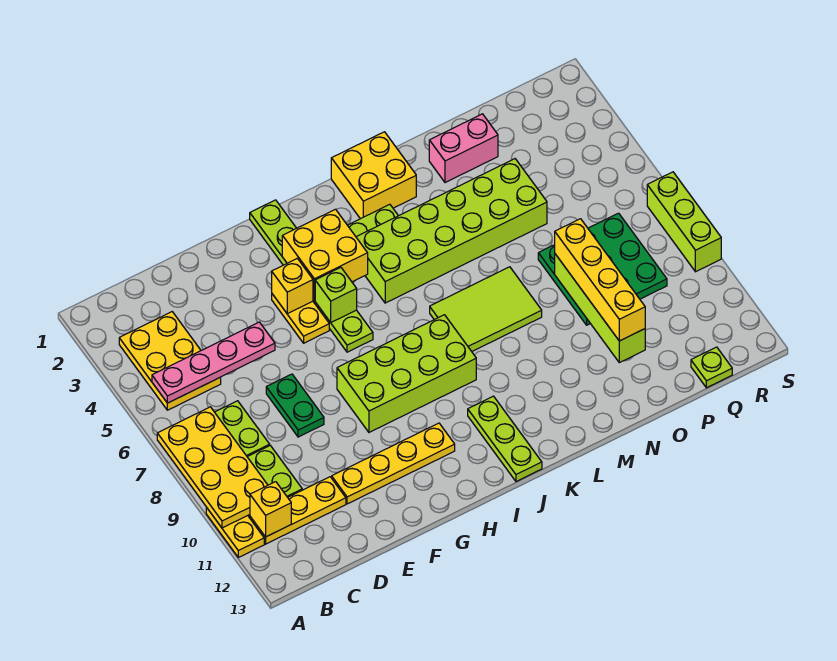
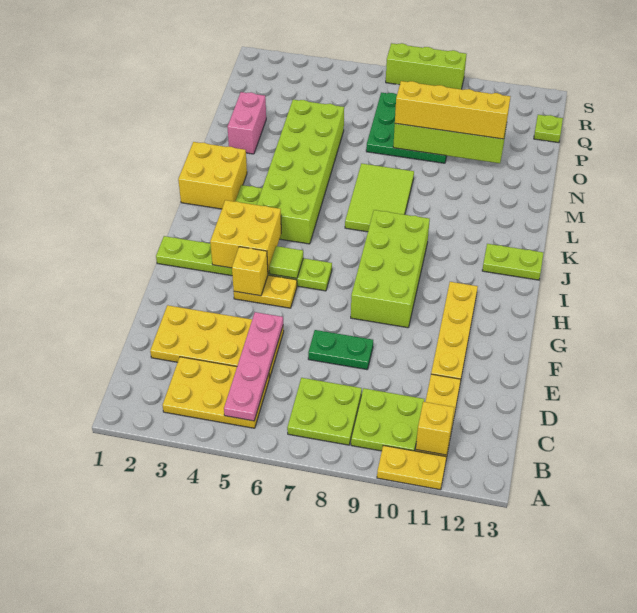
yellow plate A7:B10 level 2 -> yellow plate D2:E5 level 1
lime brick H5 level 2 -> lime tile H5 level 2
lime plate J11:J13 level 1 -> lime plate J12:J13 level 1

